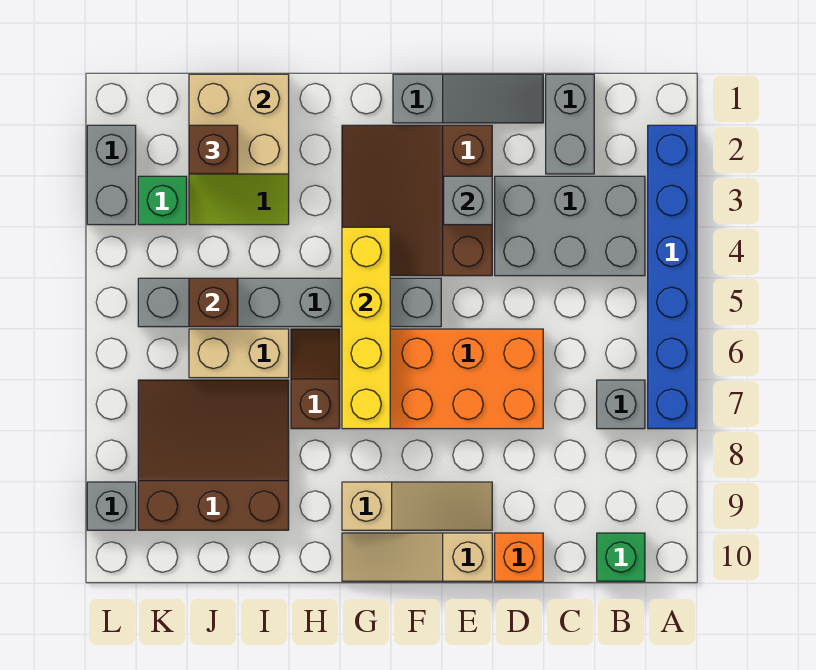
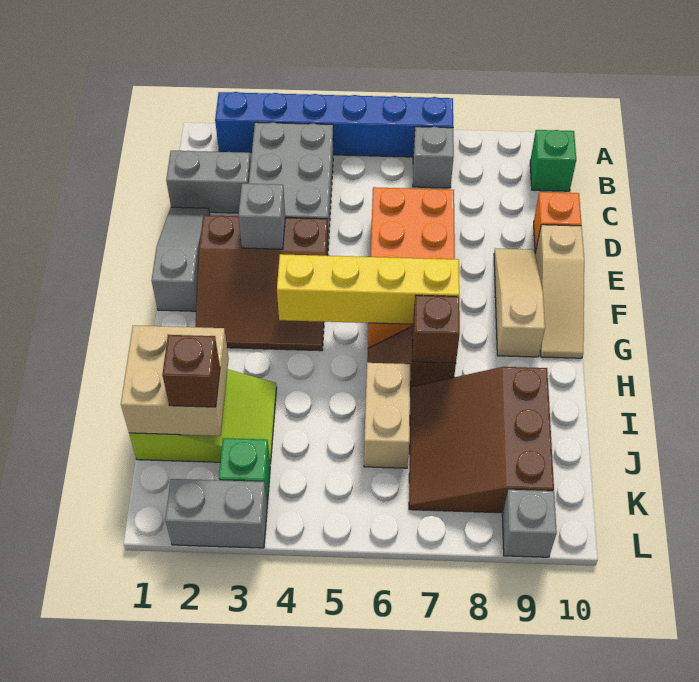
grey brick F5:K5 level 1 -> none
brown brick J5 level 2 -> brown brick H7 level 2

